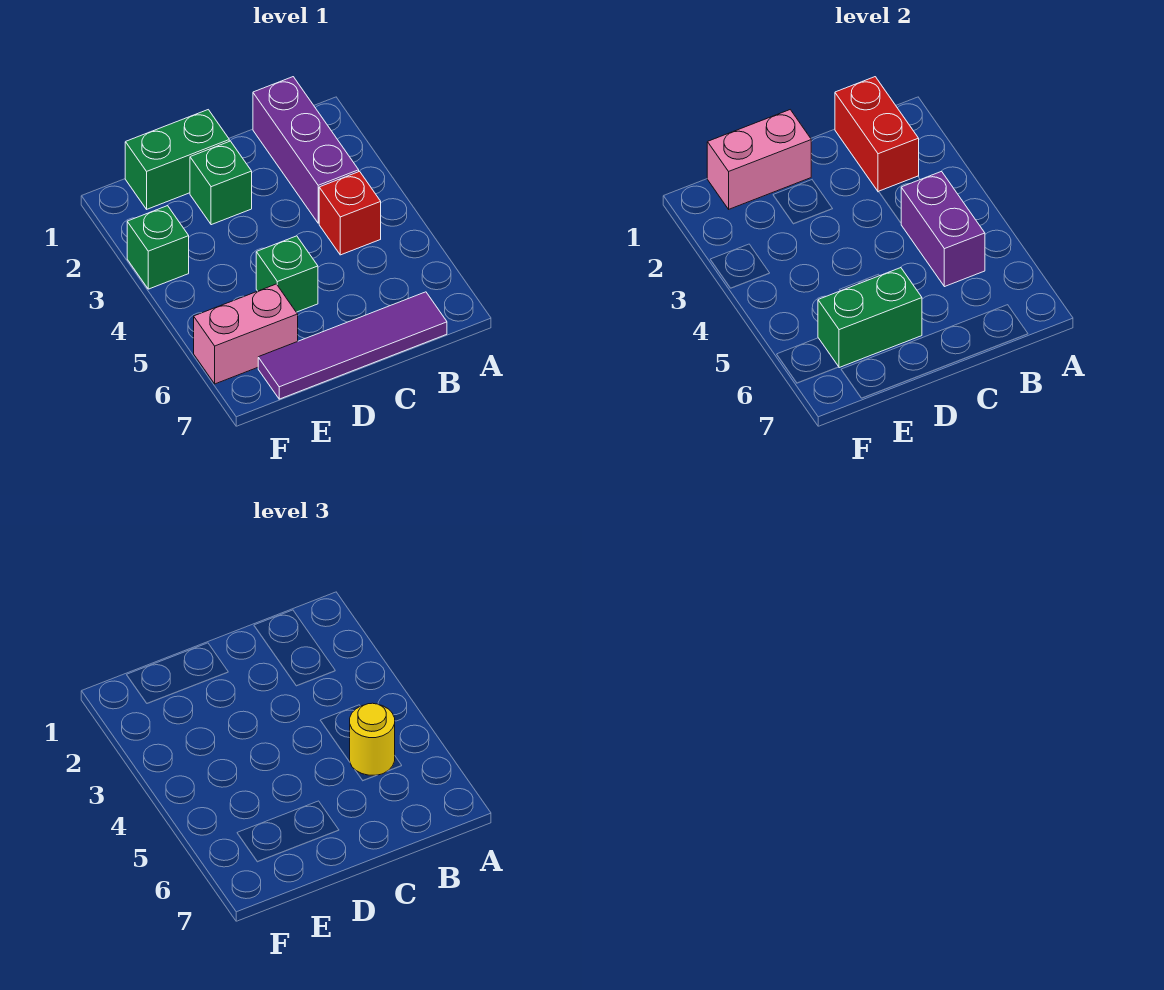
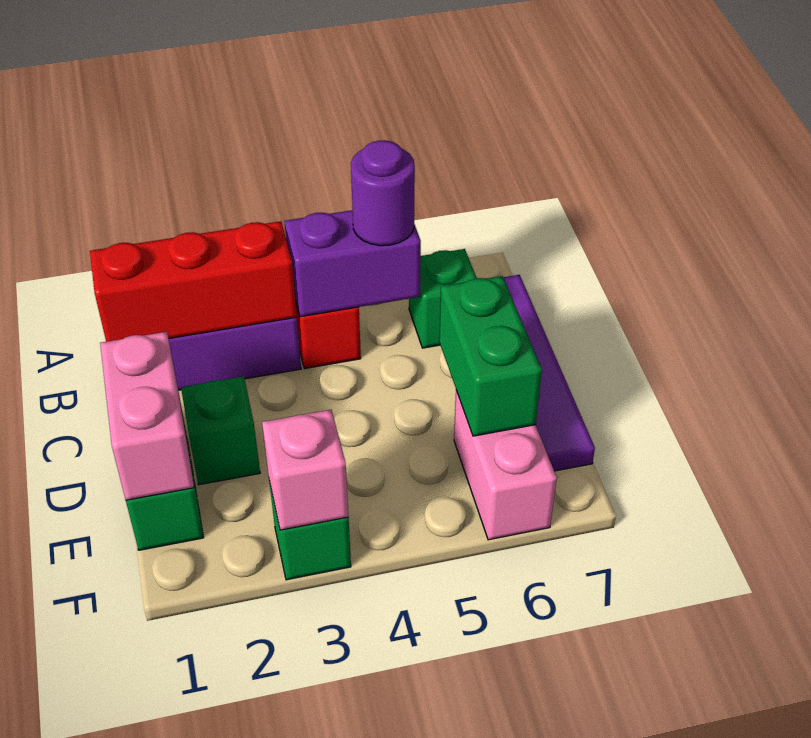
red brick B1:B2 level 2 -> red brick B1:B3 level 2
yellow round brick B5 level 3 -> purple round brick B5 level 3
green brick D5 level 1 -> green brick B6 level 1
none -> pink brick F3 level 2

